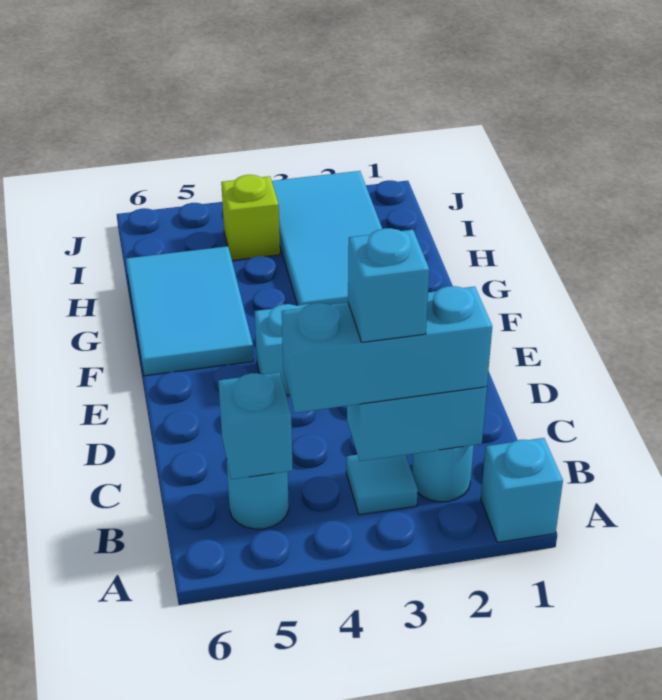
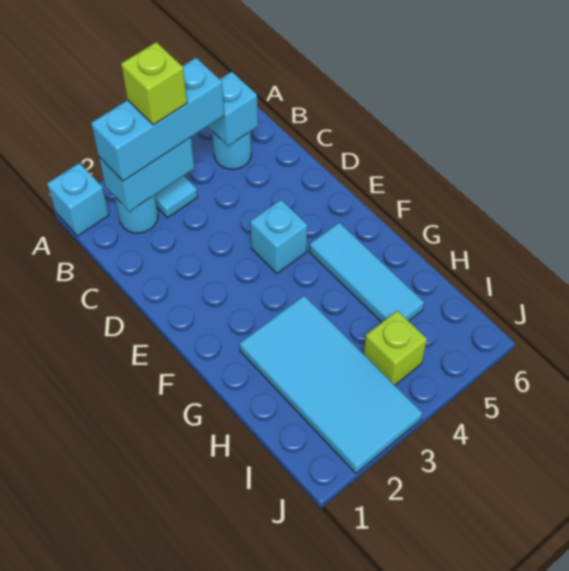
cyan brick B3 level 4 -> lime brick B3 level 4
cyan tile F5:H6 level 1 -> cyan tile F5:H5 level 1

